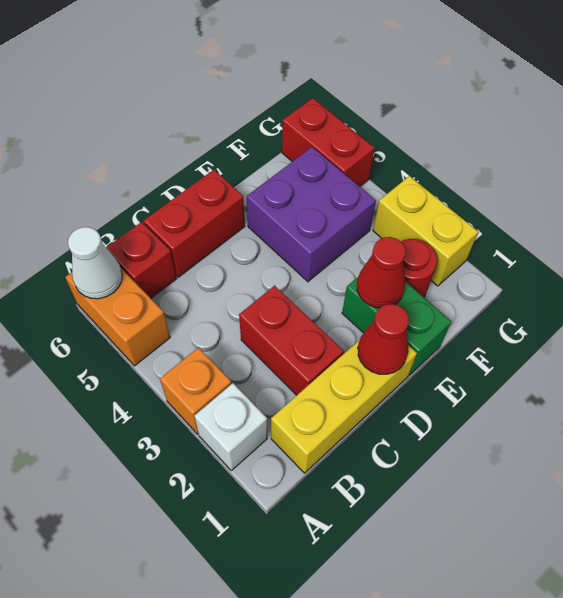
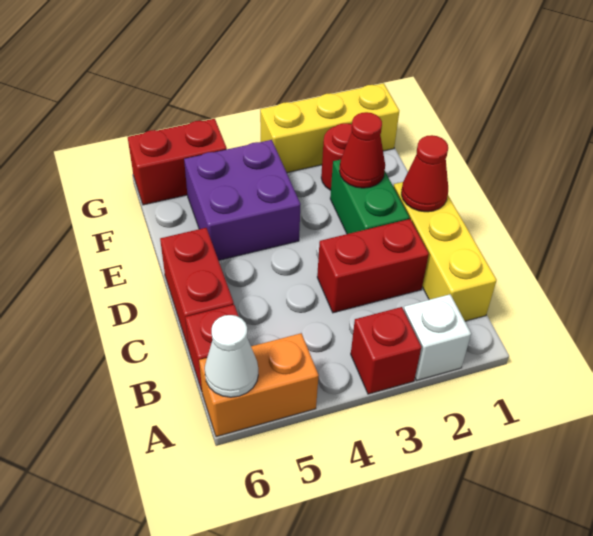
orange brick A3 level 1 -> red brick A3 level 1
green brick E1:E2 level 1 -> green brick D2:E2 level 1
yellow brick G2:G3 level 1 -> yellow brick G1:G3 level 1

